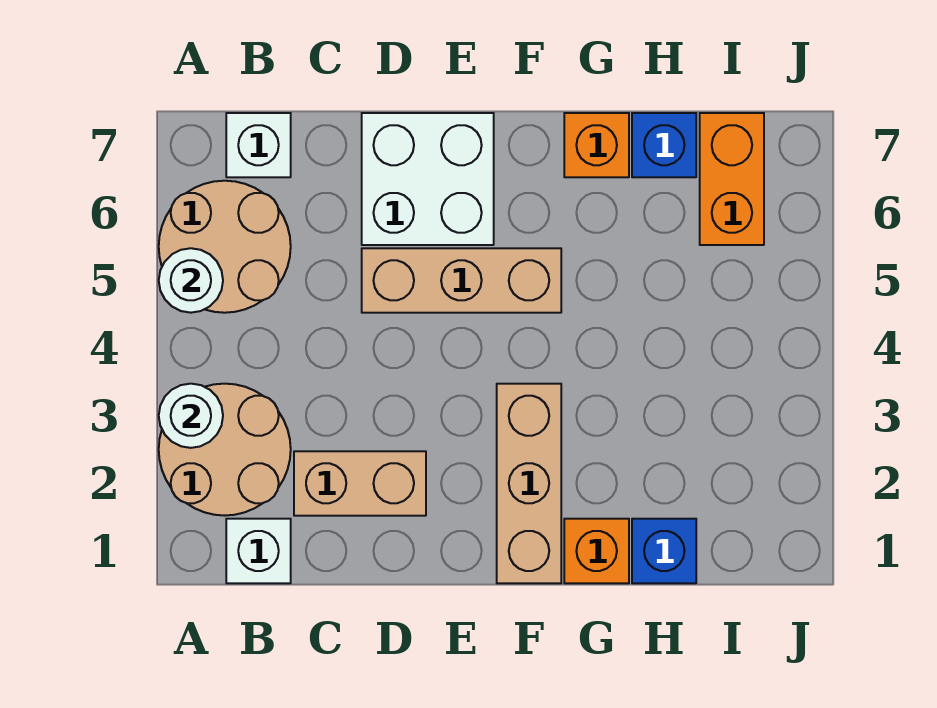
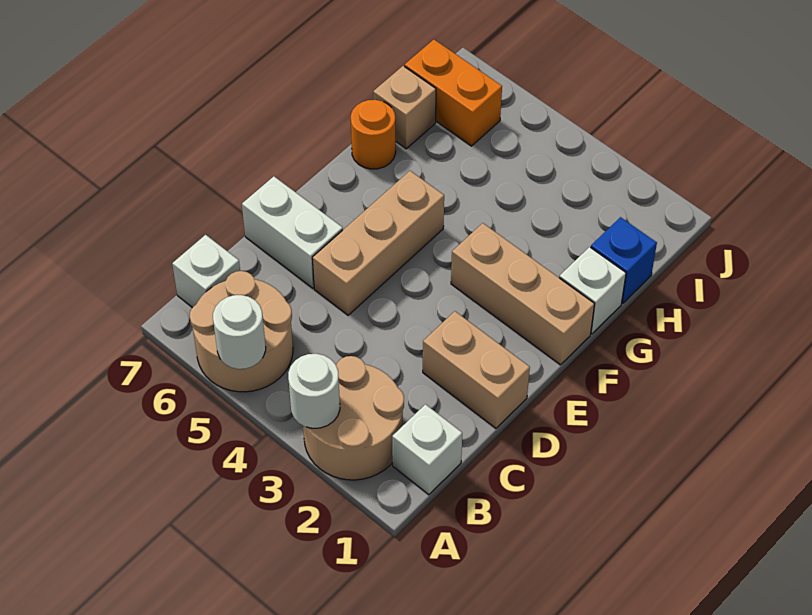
tan brick C2:D2 level 1 -> tan brick D1:D2 level 1
white brick D6:E7 level 1 -> white brick D6:D7 level 1
orange brick G1 level 1 -> white brick G1 level 1
orange brick G7 level 1 -> orange round brick G7 level 1
blue brick H7 level 1 -> tan brick H7 level 1

